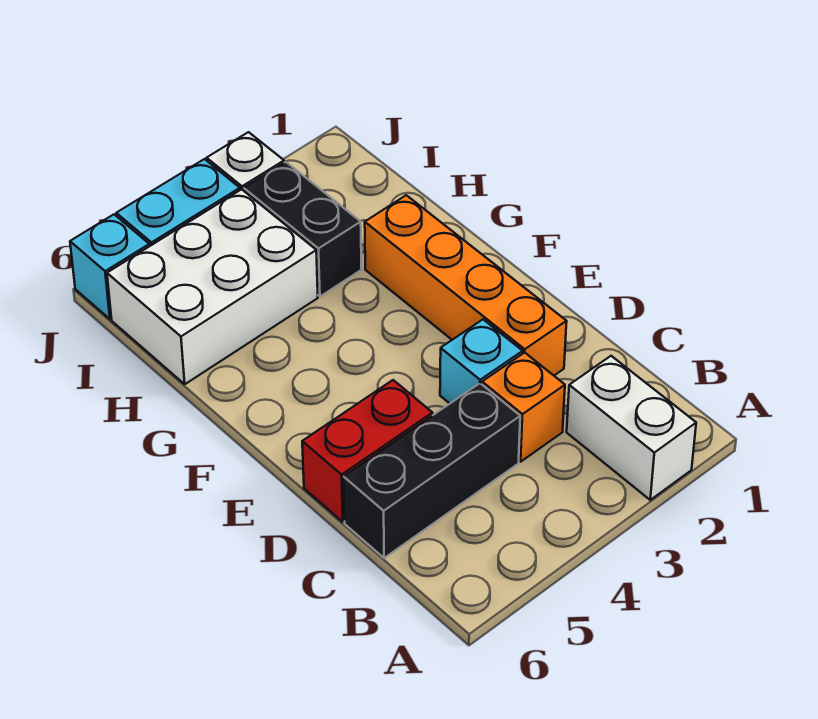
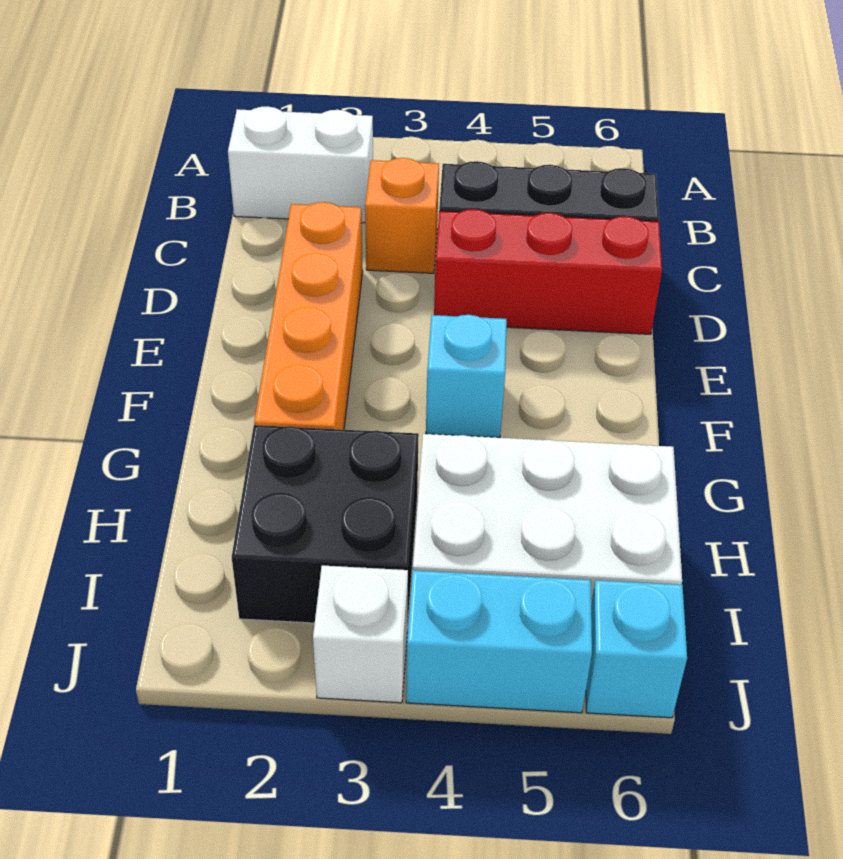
white brick A2:B2 level 1 -> white brick B1:B2 level 1
cyan brick D3 level 1 -> cyan brick F4 level 1
red brick D5:D6 level 1 -> red brick D4:D6 level 1
black brick H3:I3 level 1 -> black brick H2:I3 level 1

